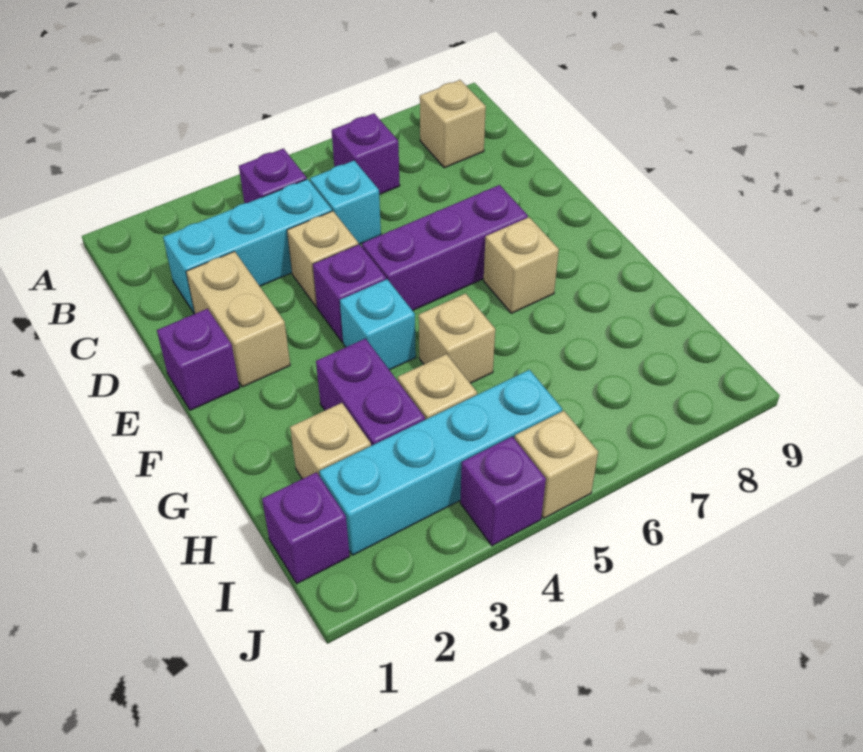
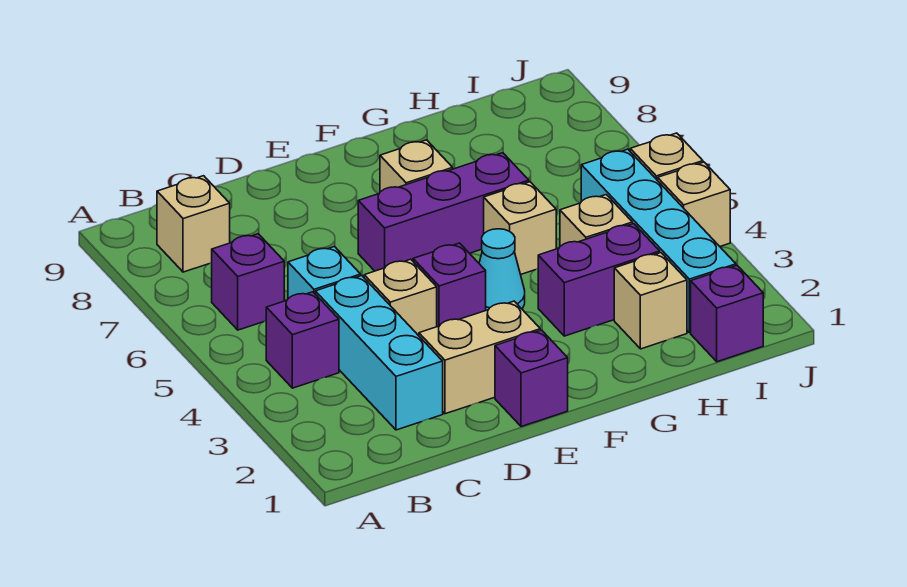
purple brick E5:E7 level 1 -> purple brick E6:G6 level 1
cyan brick F4 level 1 -> cyan cone F4 level 1
purple brick J4 level 1 -> tan brick J4 level 1

